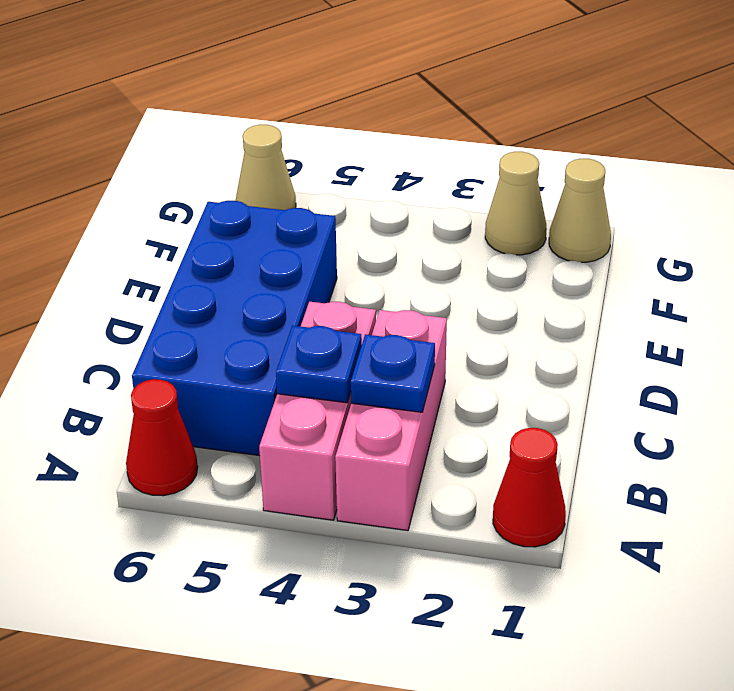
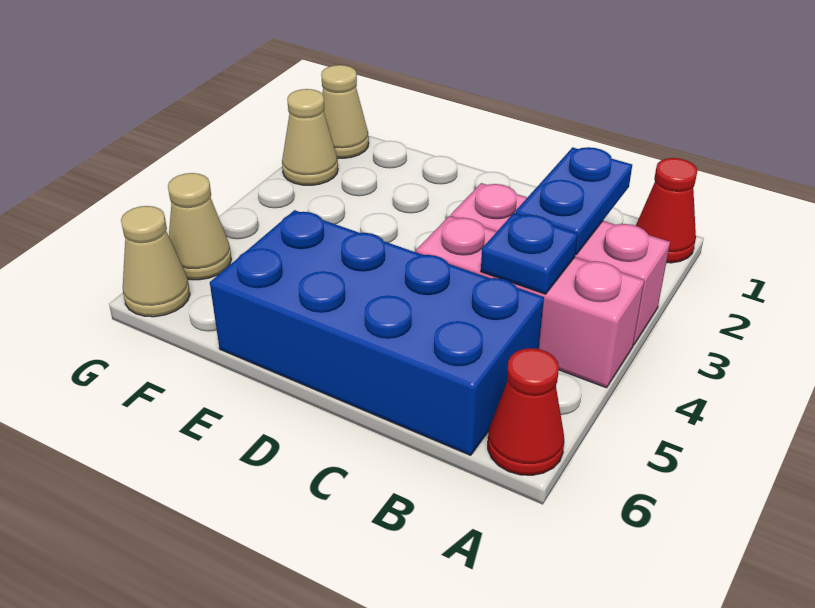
blue plate B3 level 2 -> blue plate B2:B3 level 2
none -> tan cone G5 level 1

